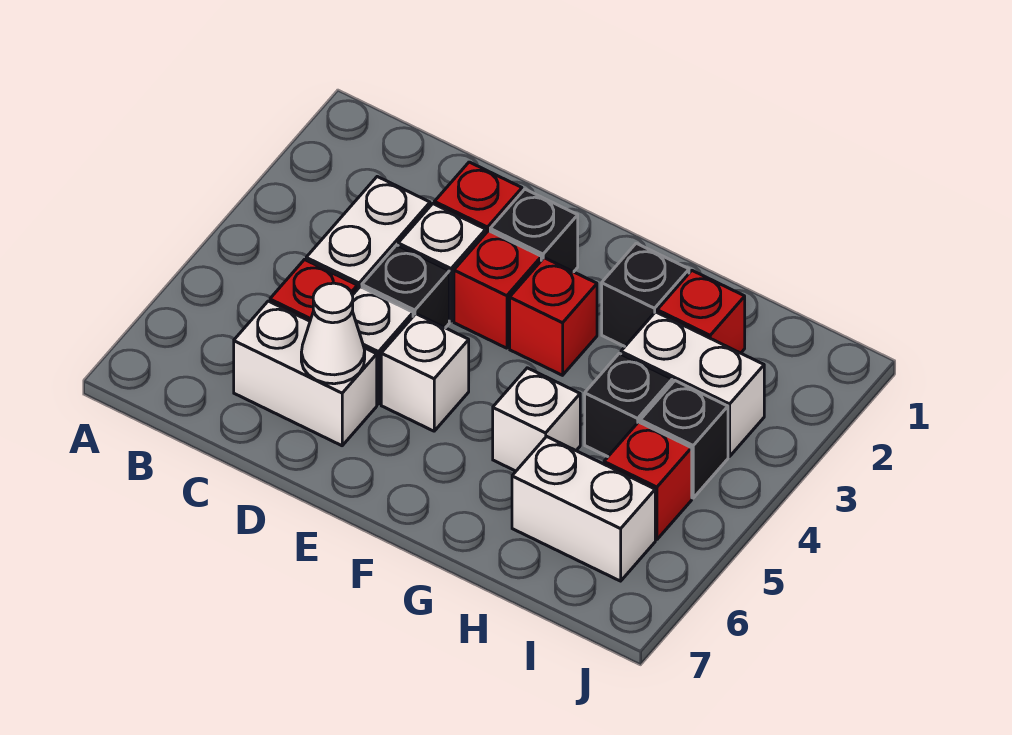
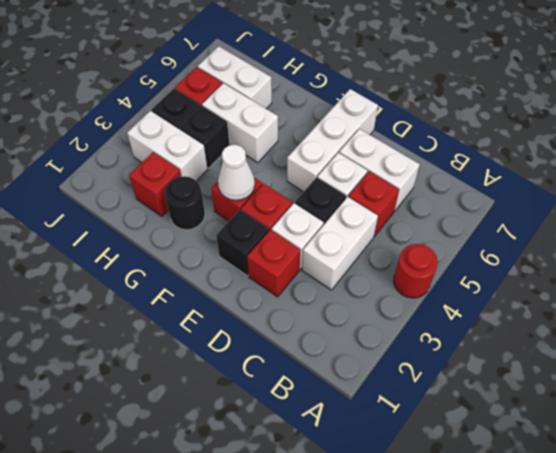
none -> red round brick A4 level 1
white cone D6 level 2 -> white cone F3 level 2
white brick E5 level 1 -> white brick E5:E7 level 1
black brick G2 level 1 -> black round brick G2 level 1
white brick G5 level 1 -> white brick G5:H5 level 1

